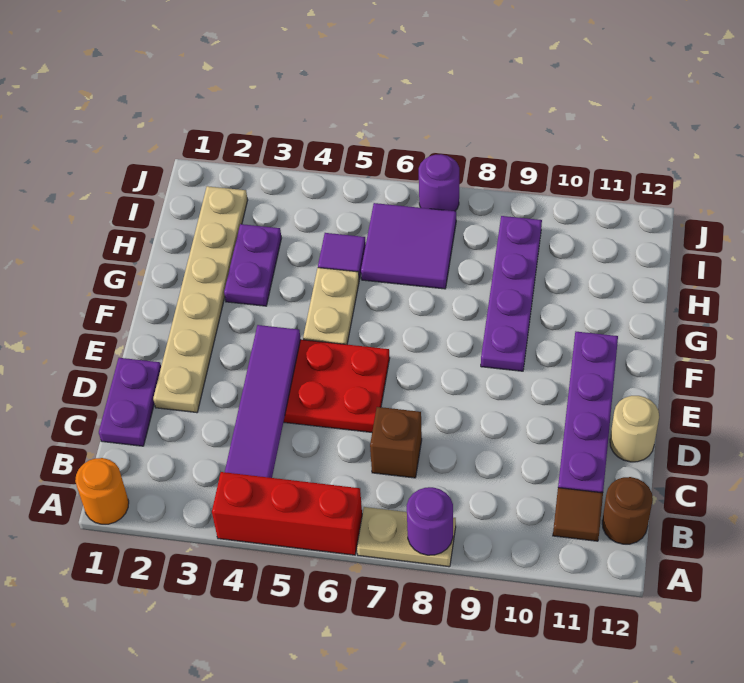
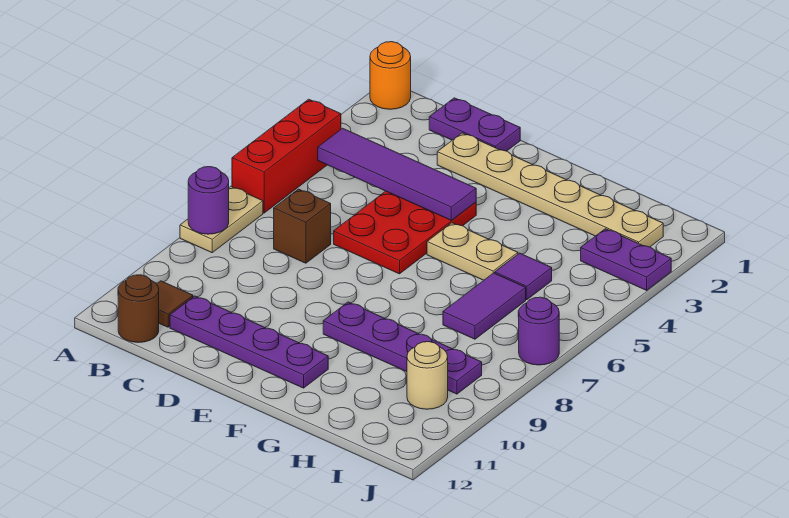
tan round brick D12 level 1 -> tan round brick I10 level 1
purple plate G3:H3 level 1 -> purple plate I3:J3 level 1
purple tile H6:I7 level 1 -> purple tile H6:H7 level 1

